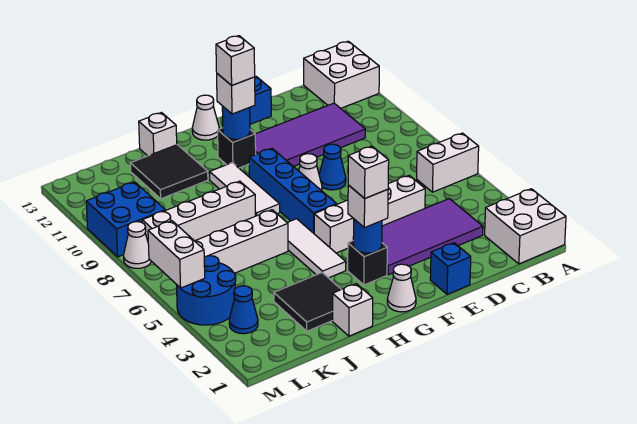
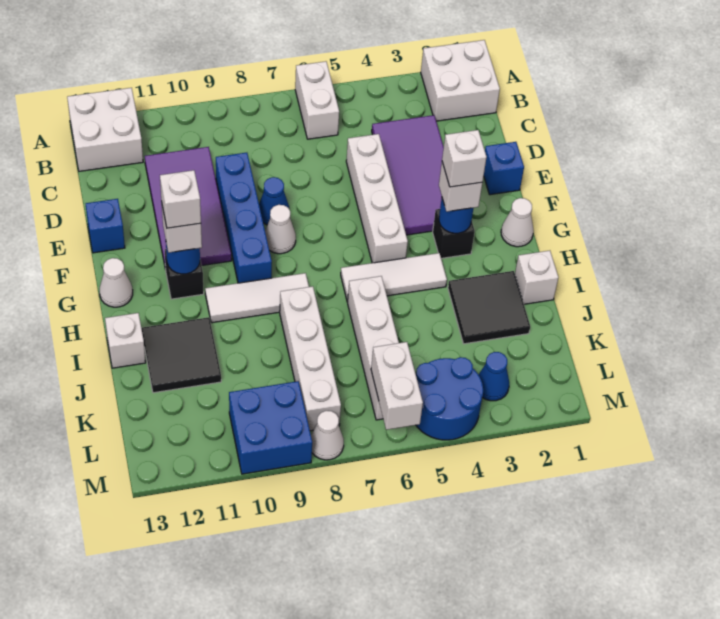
blue brick G6:G9 level 1 -> blue brick D9:G9 level 1
white brick M5:M6 level 2 -> white brick L6:M6 level 2

